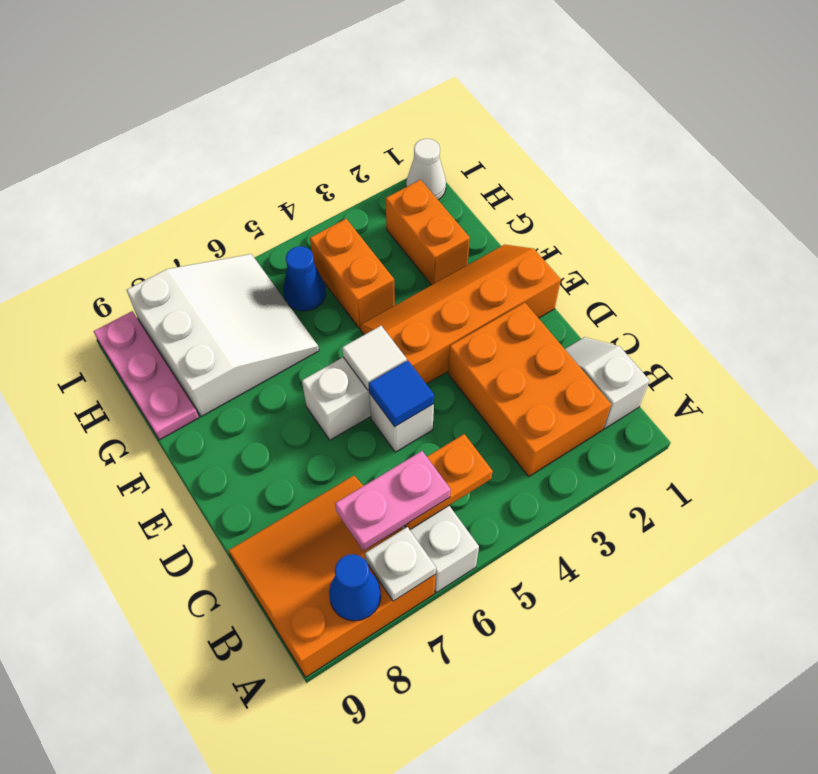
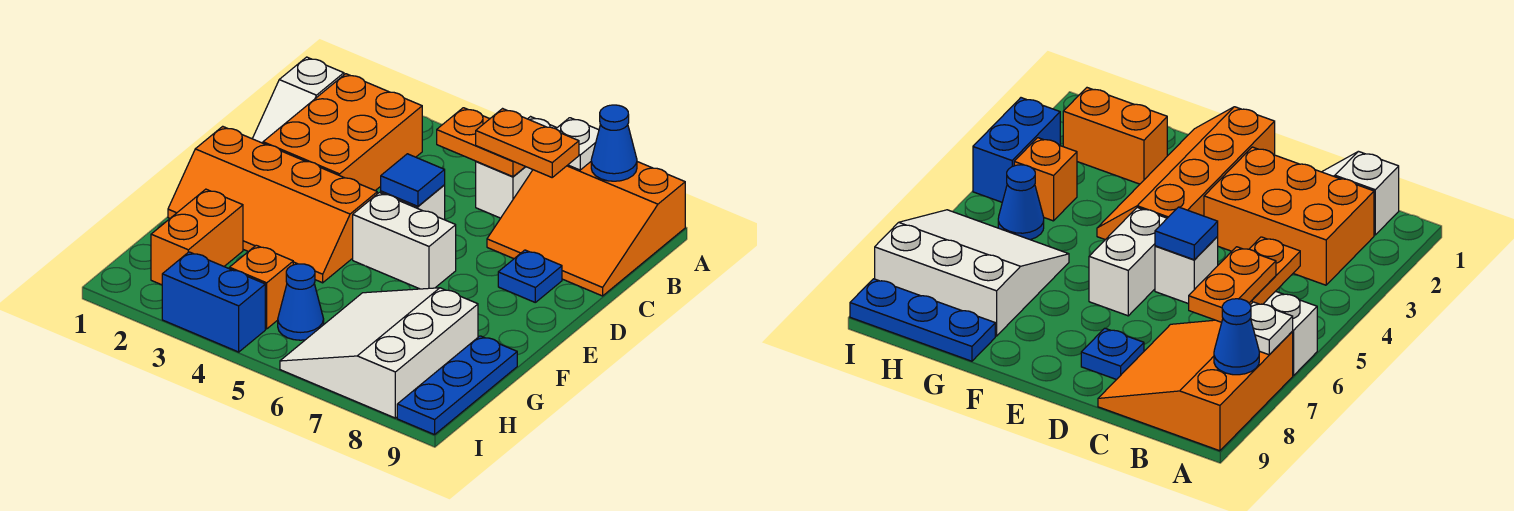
pink plate B6:B7 level 3 -> orange plate B6:B7 level 3
none -> blue plate D8 level 1
white tile E5 level 2 -> none
orange brick G4:H4 level 1 -> orange brick H4 level 1
pink plate G9:I9 level 1 -> blue plate G9:I9 level 1
white cone I1 level 1 -> none
none -> blue brick I3:I4 level 1

